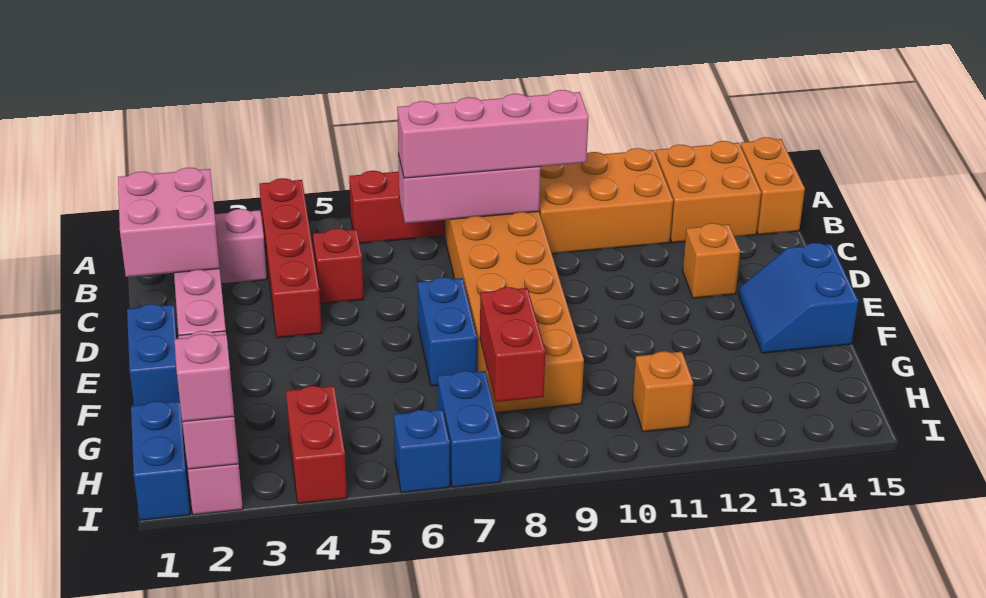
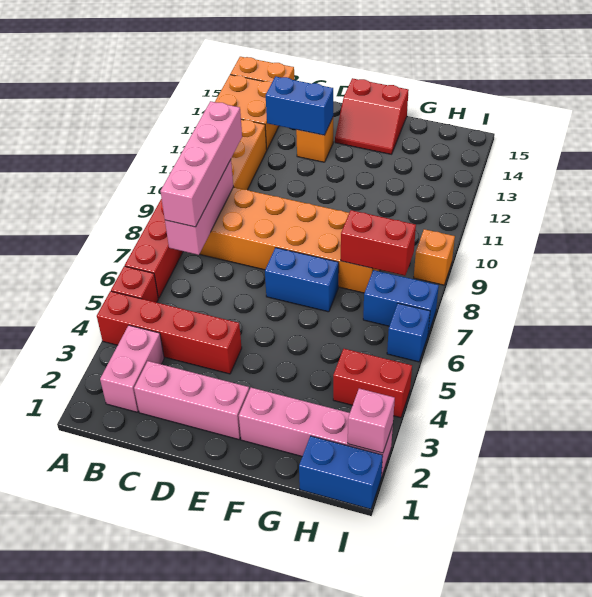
pink brick B1:C2 level 2 -> none
red brick C5 level 1 -> red brick A5 level 1
blue brick E1:F1 level 1 -> blue brick C13:D13 level 2
blue slope E14:F15 level 1 top 15 -> red slope E14:F15 level 1 top 15
orange brick H11 level 1 -> orange brick I9 level 1
pink brick I2 level 3 -> none

